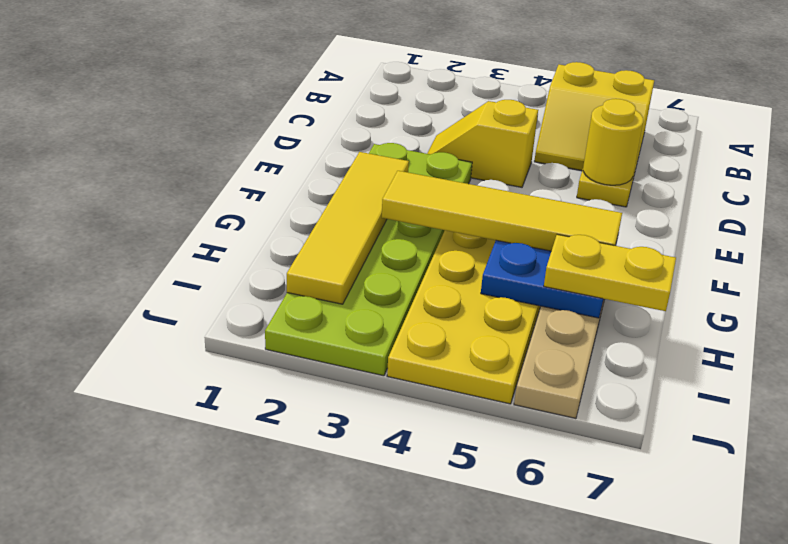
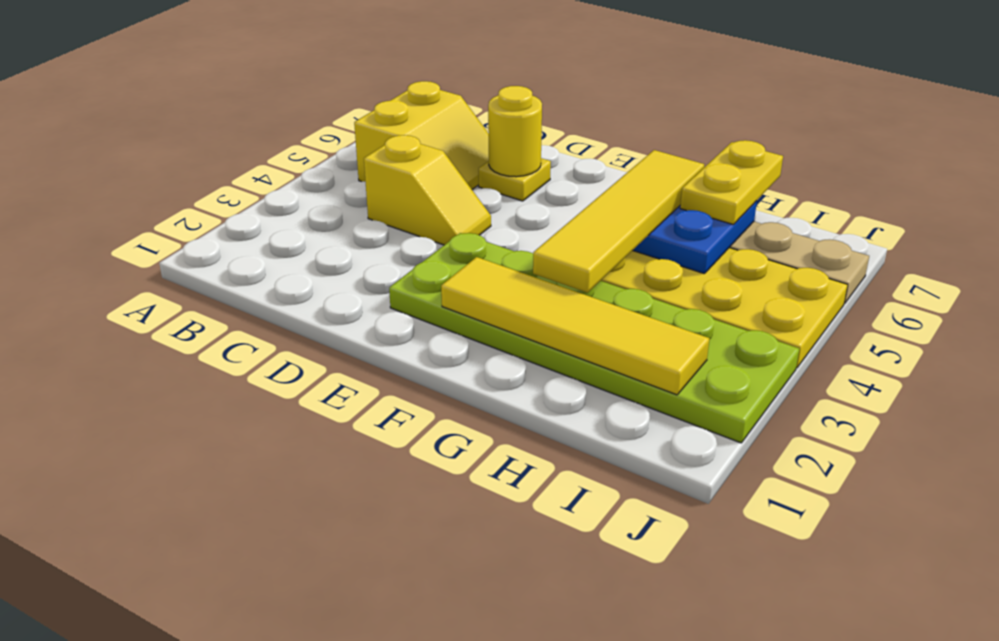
yellow slope D3:D4 level 1 top 4 -> yellow slope C4:D4 level 1 top C

